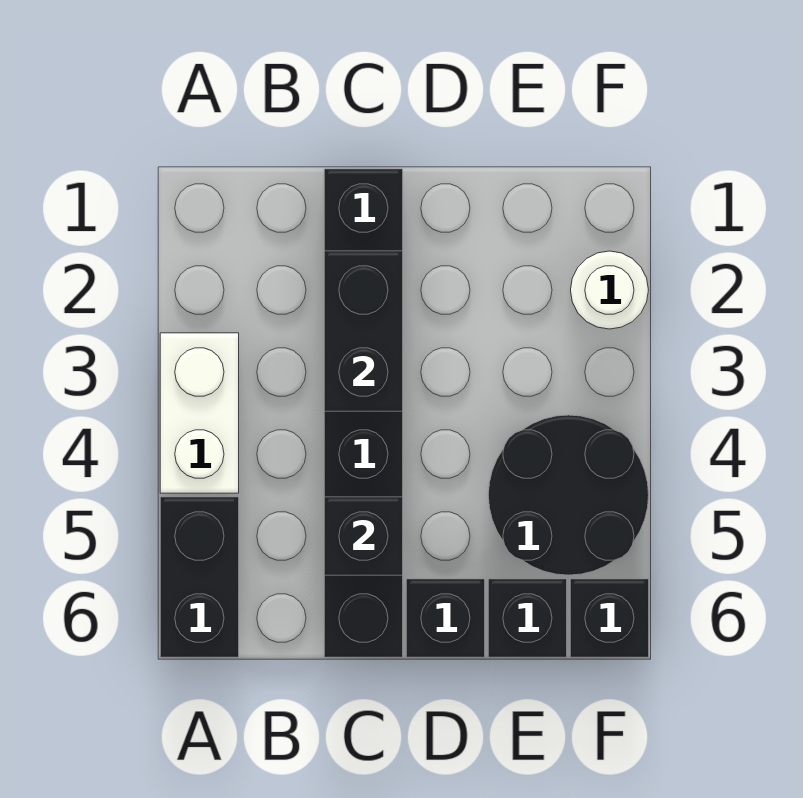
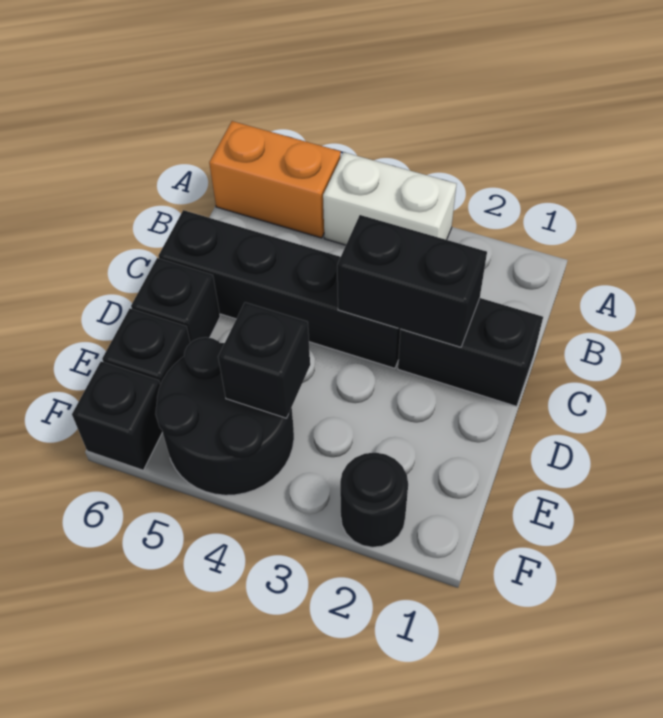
black brick A5:A6 level 1 -> orange brick A5:A6 level 1
black brick C5 level 2 -> black brick E4 level 2
white round brick F2 level 1 -> black round brick F2 level 1

